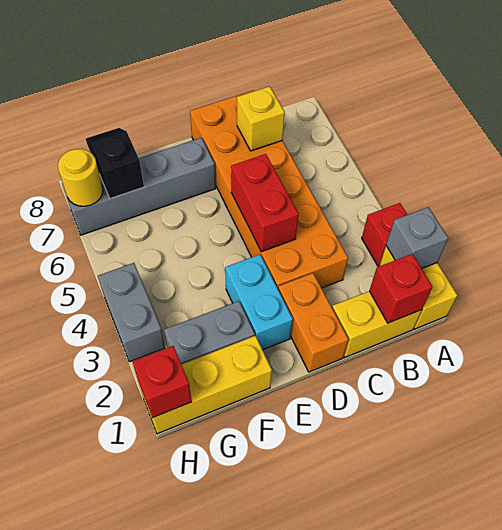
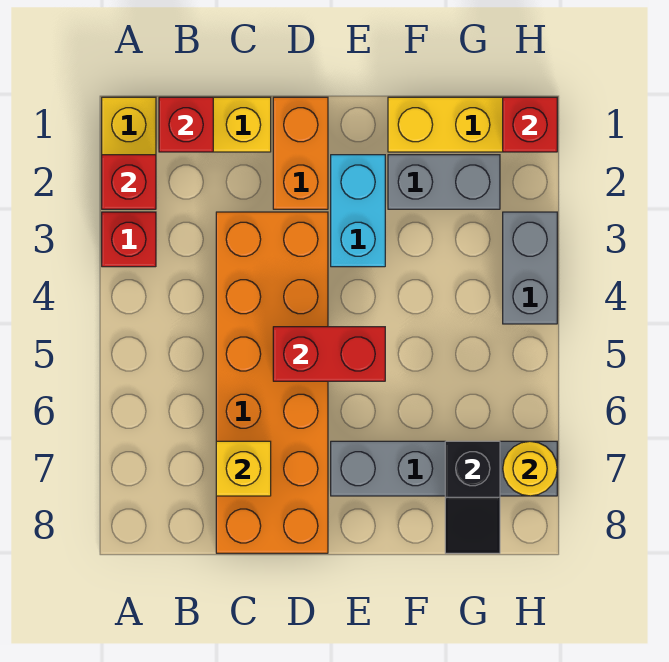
grey brick A2 level 2 -> red brick A2 level 2
red brick D4:D5 level 2 -> red brick D5:E5 level 2

